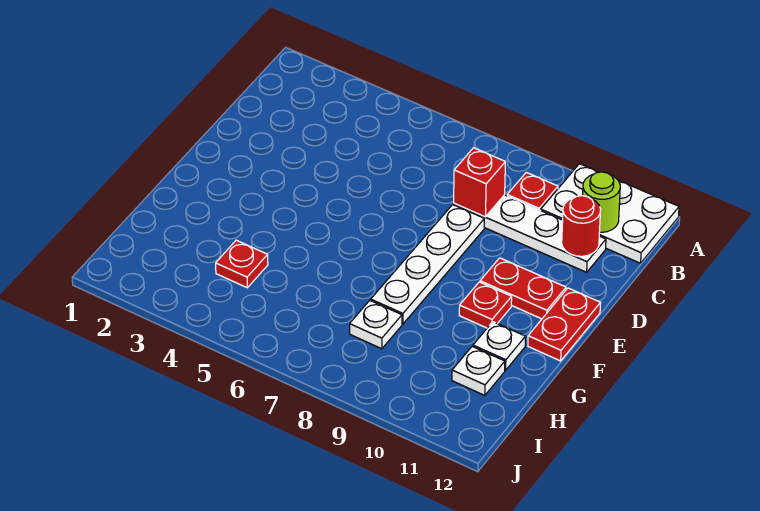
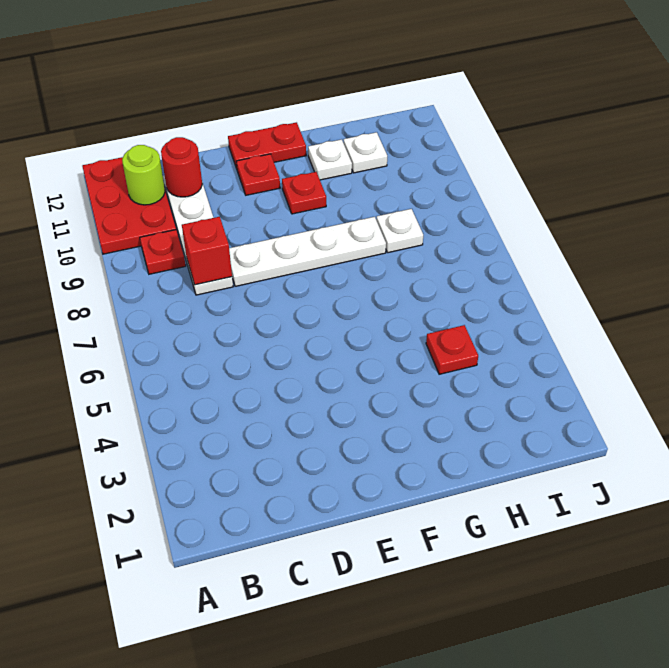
white plate A10:B12 level 1 -> red plate A10:B12 level 1
red plate E10:E11 level 1 -> red plate E11 level 1

